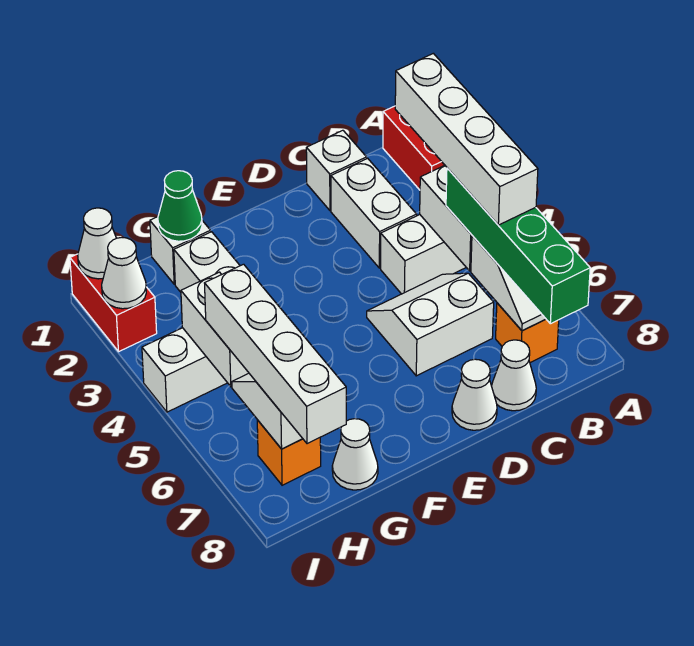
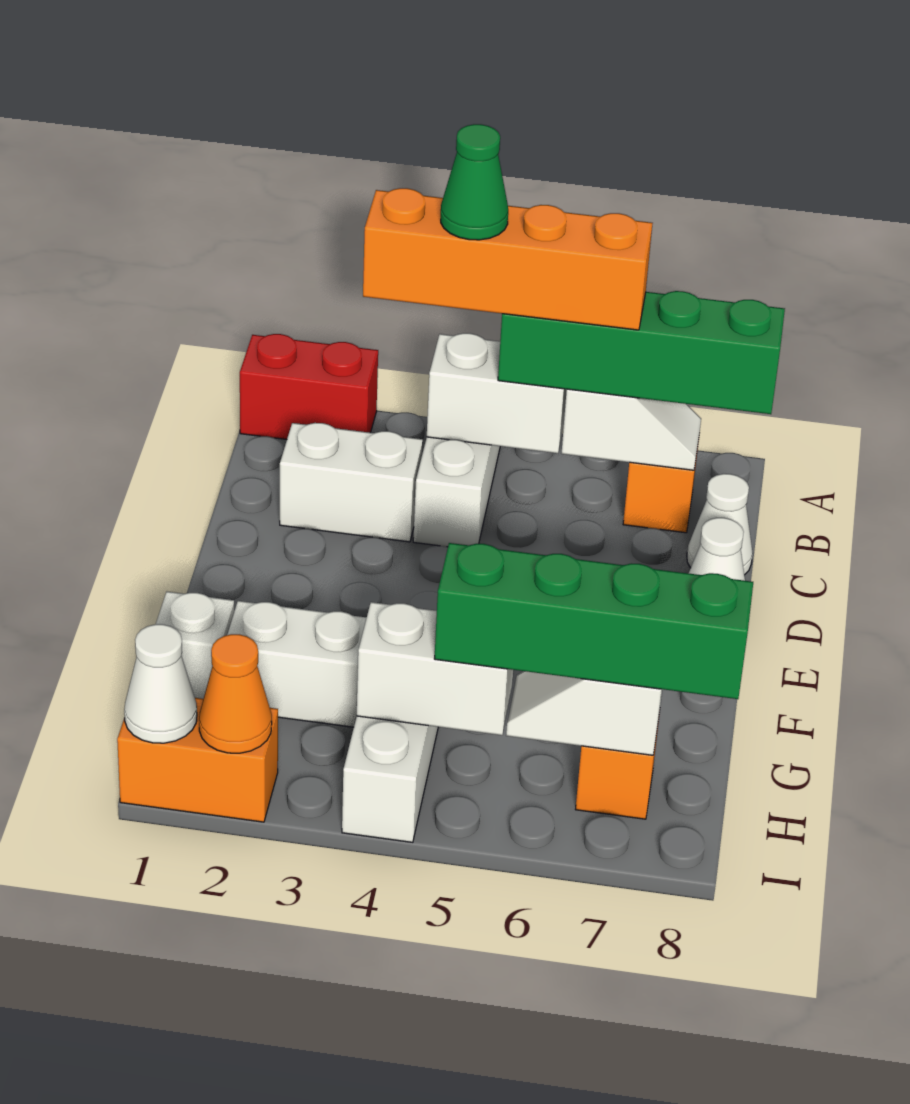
white brick B3:B6 level 4 -> orange brick B3:B6 level 4
white brick C1 level 1 -> none
white slope C5:D6 level 1 top 6 -> none
green cone G1 level 2 -> green cone B4 level 5
white cone G8 level 1 -> none
white brick H5:H8 level 3 -> green brick H5:H8 level 3
red brick I1:I2 level 1 -> orange brick I1:I2 level 1
white cone I2 level 2 -> orange cone I2 level 2

